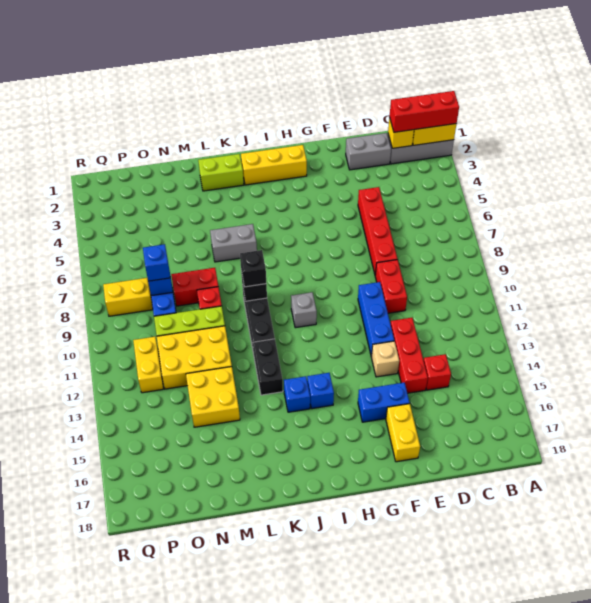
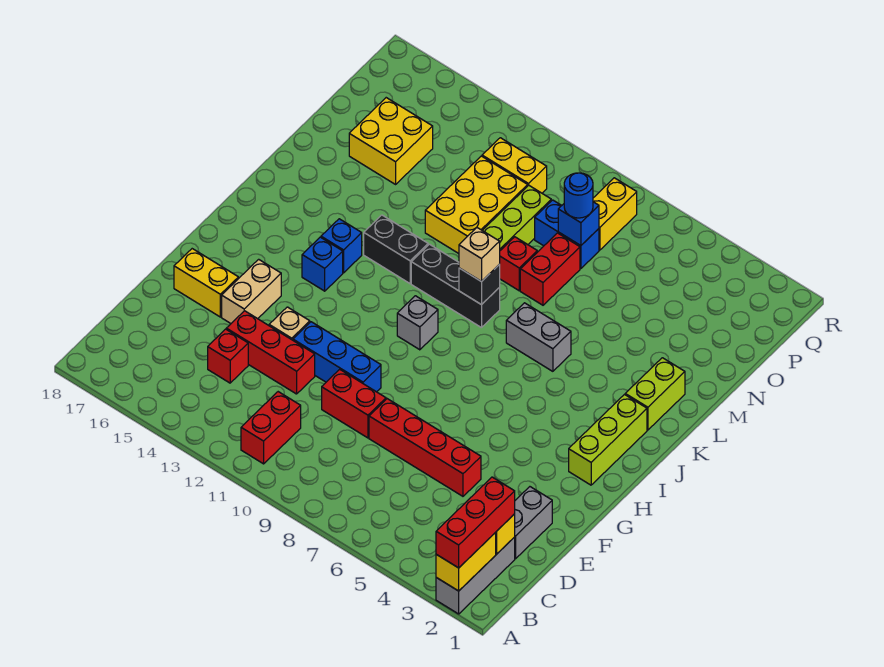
none -> red brick B11:C11 level 1
blue brick F15:G15 level 1 -> tan brick F15:G15 level 1
yellow brick H2:J2 level 1 -> lime brick H2:J2 level 1
grey brick K6:L6 level 1 -> grey brick K6:K7 level 1
black brick K9 level 3 -> tan brick K9 level 3
yellow brick M13:N14 level 1 -> yellow brick N15:O16 level 1
blue brick O8 level 3 -> blue round brick O8 level 3

